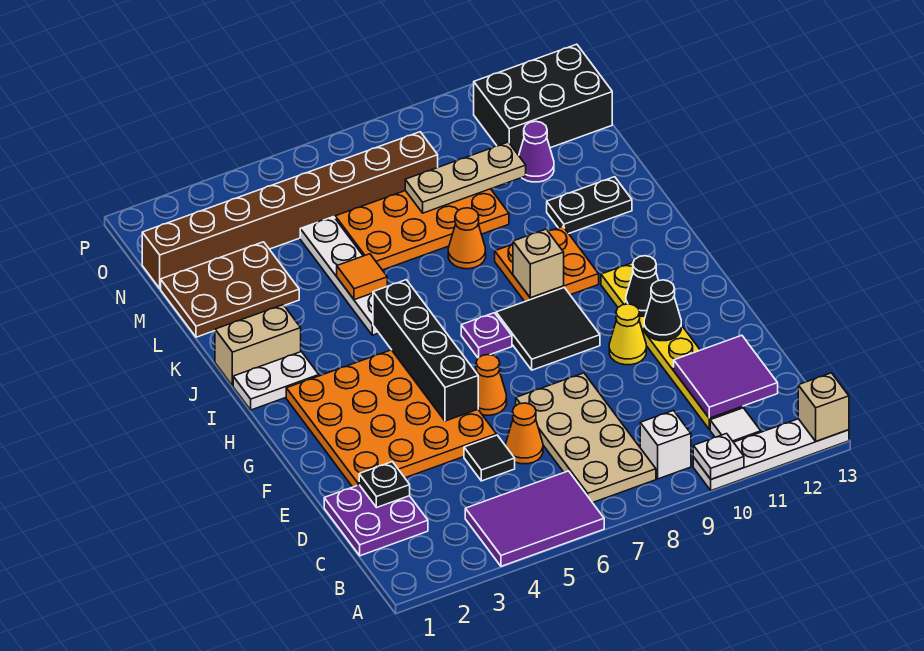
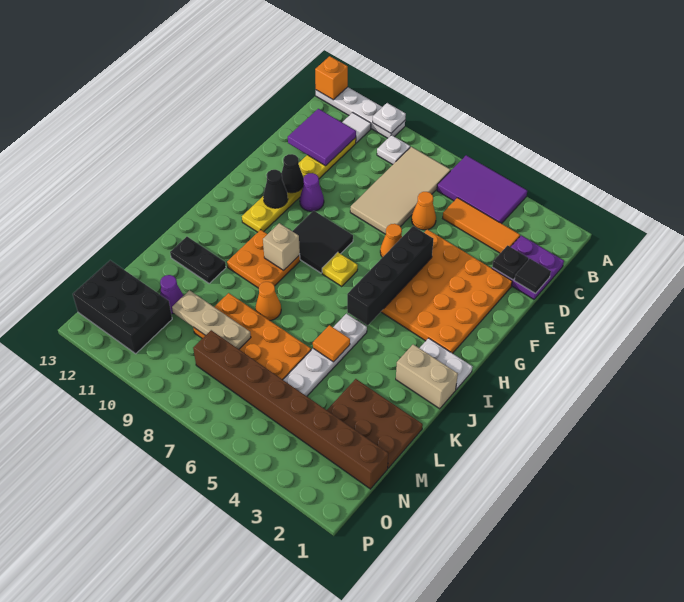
tan brick A13 level 2 -> orange brick A13 level 2
tan plate B7:E8 level 1 -> tan tile B7:E8 level 1
white brick B9 level 1 -> white plate B9 level 1
none -> orange tile C3:C5 level 1
black tile D5 level 1 -> black tile D1 level 2
yellow cone F10 level 1 -> purple cone F10 level 1
purple plate H7 level 1 -> yellow plate H7 level 1

